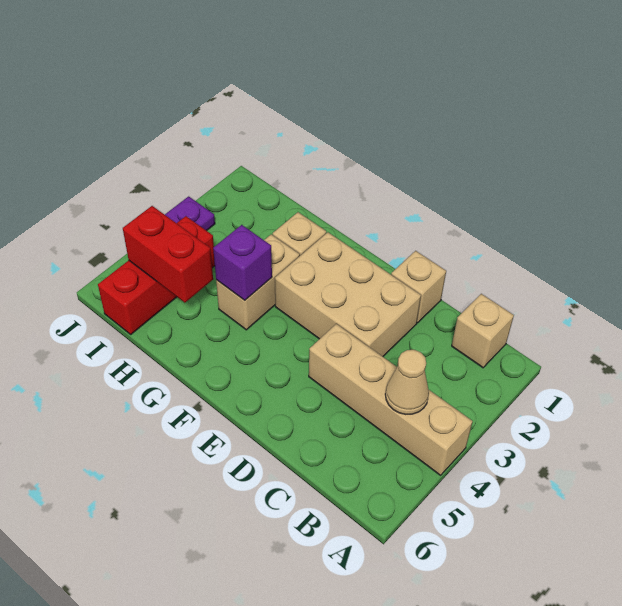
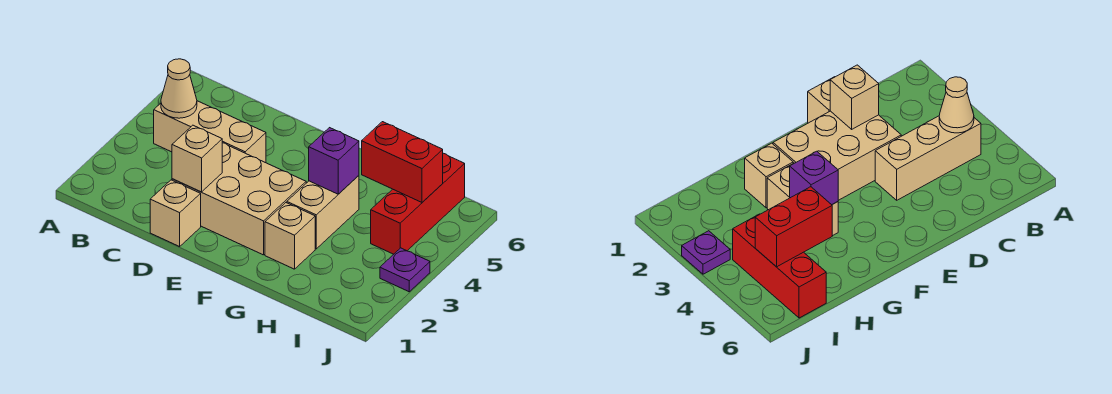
tan brick A4:D4 level 1 -> tan brick B4:D4 level 1
tan brick B1 level 1 -> tan brick D2 level 2

